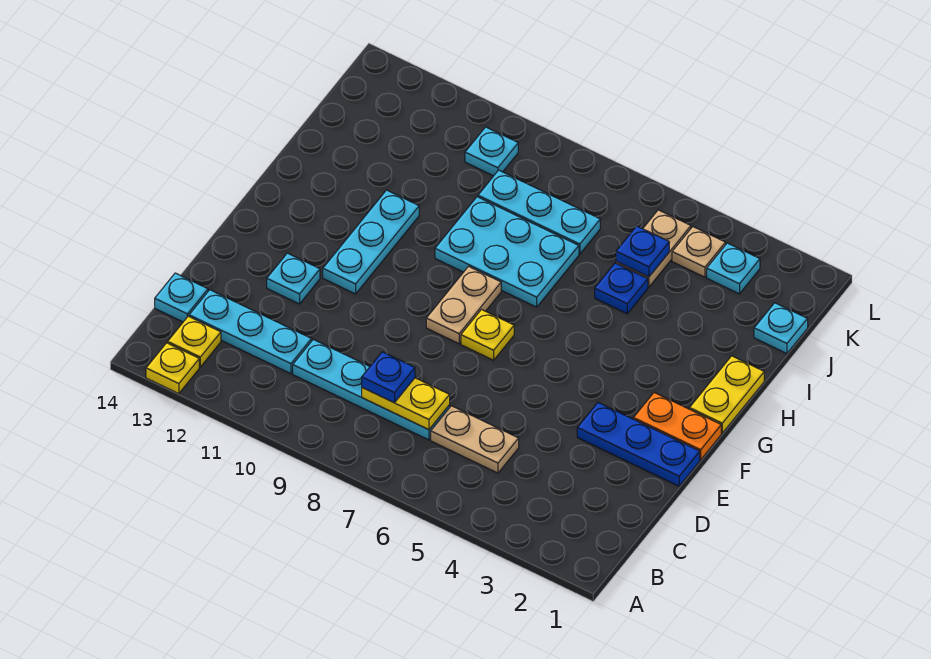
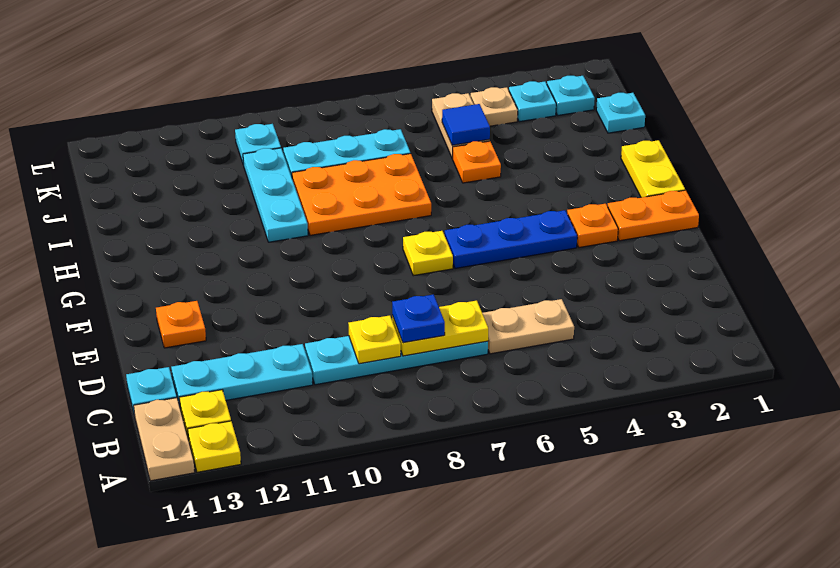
none -> yellow plate C9 level 2
blue plate E1:E3 level 1 -> blue plate F4:F6 level 1
cyan plate E12 level 1 -> cyan plate K2 level 1
none -> orange plate E13 level 1
none -> orange plate F3 level 1
tan plate F8:G8 level 1 -> tan plate A14:B14 level 1
cyan plate F11:H11 level 1 -> cyan plate H10:J10 level 1
cyan plate H7:I9 level 1 -> orange plate H7:I9 level 1
blue plate I5 level 1 -> orange plate I5 level 1
blue plate J5 level 2 -> blue tile J5 level 2

